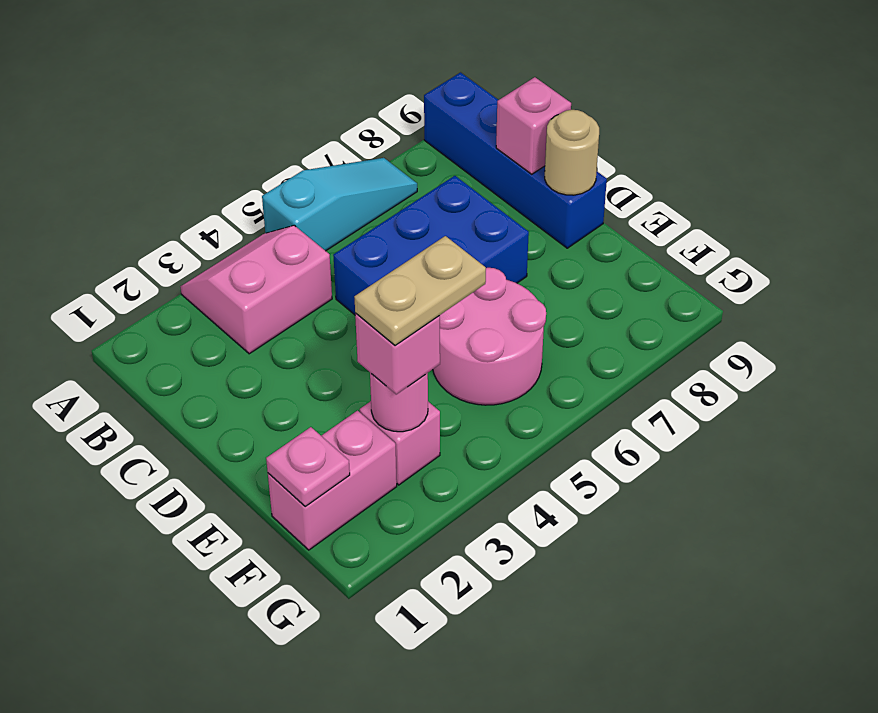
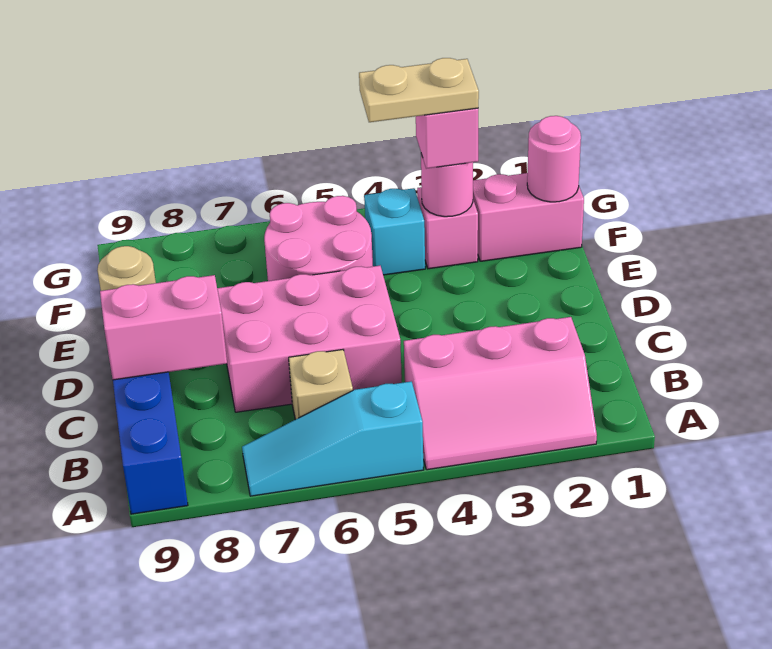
pink slope A3:B4 level 1 top B -> pink slope A2:B4 level 1 top B
none -> tan brick B6 level 1
blue brick C5:D7 level 1 -> pink brick C5:D7 level 1
pink brick C9 level 2 -> pink brick C8:C9 level 2
pink plate F1 level 2 -> pink round brick F1 level 2
none -> cyan brick F4 level 1

